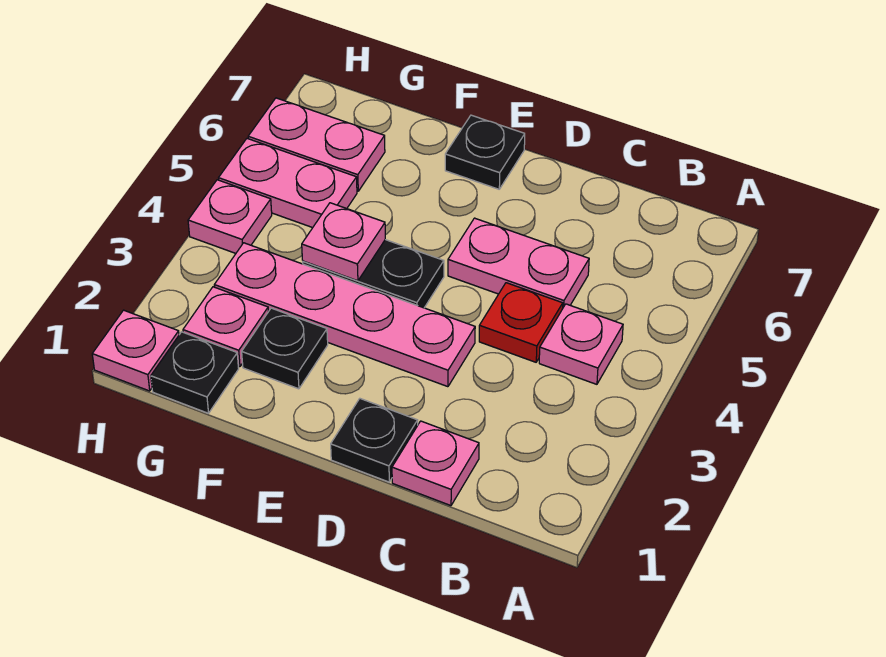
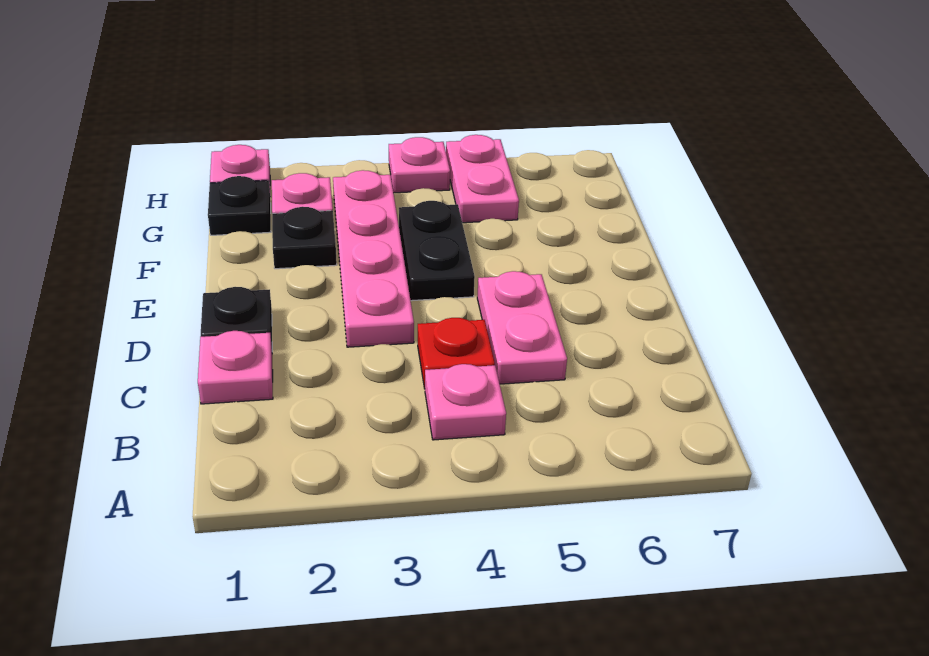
black plate E7 level 1 -> none
pink plate F4 level 2 -> none
pink plate G6:H6 level 1 -> none

